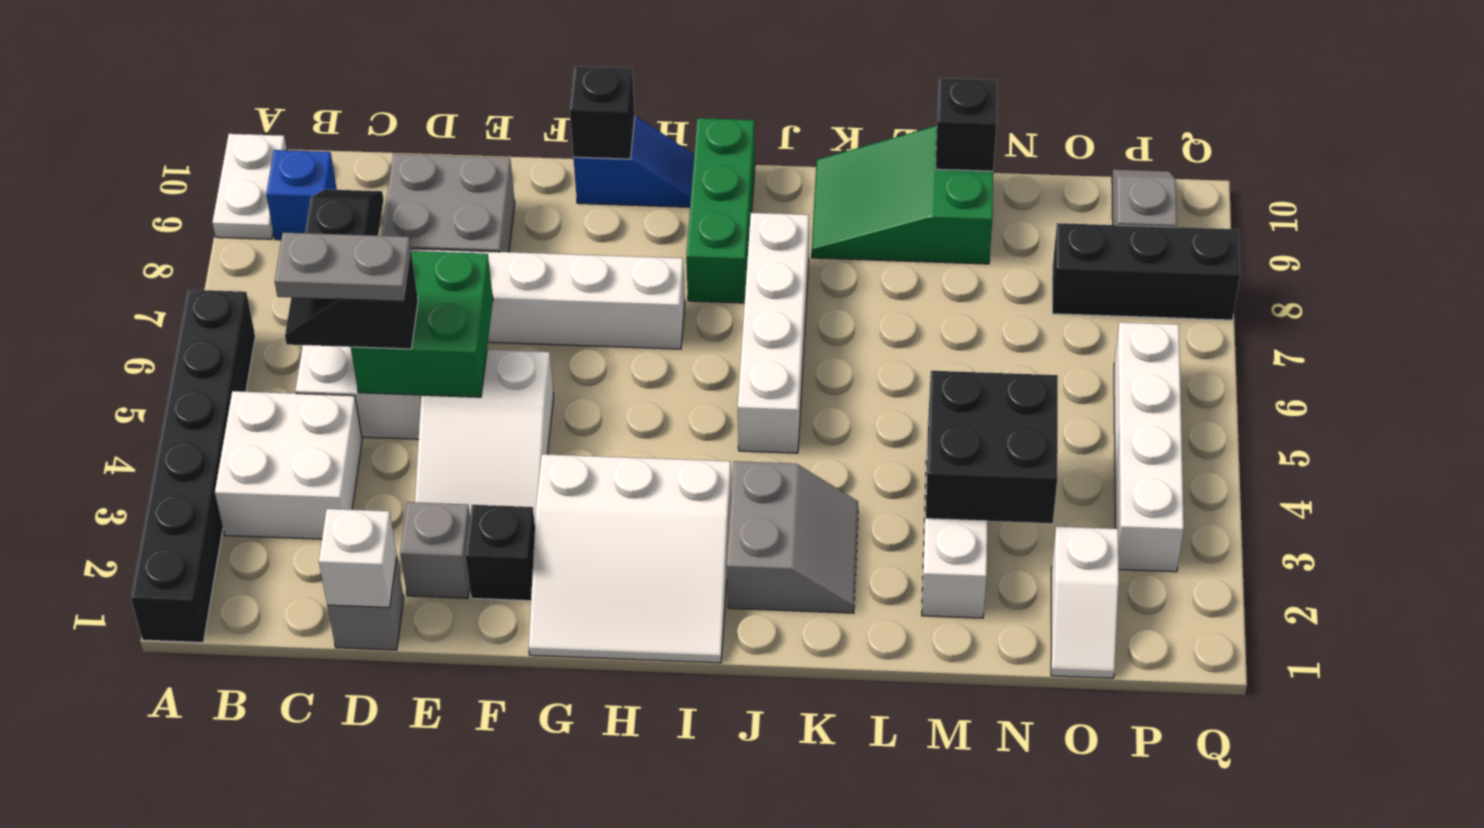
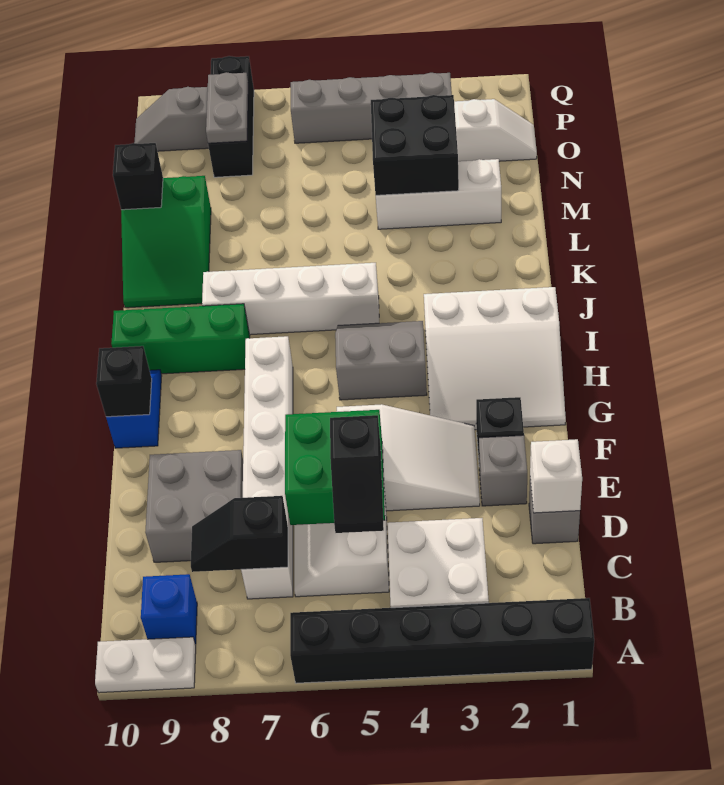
grey plate C5:D5 level 4 -> grey plate O8:P8 level 2
white slope G1:I3 level 1 top 3 -> white slope G1:I3 level 1 top I
grey slope J2:K3 level 1 top J -> grey slope H4:I5 level 1 top H
white brick P3:P6 level 1 -> grey brick P3:P6 level 1

